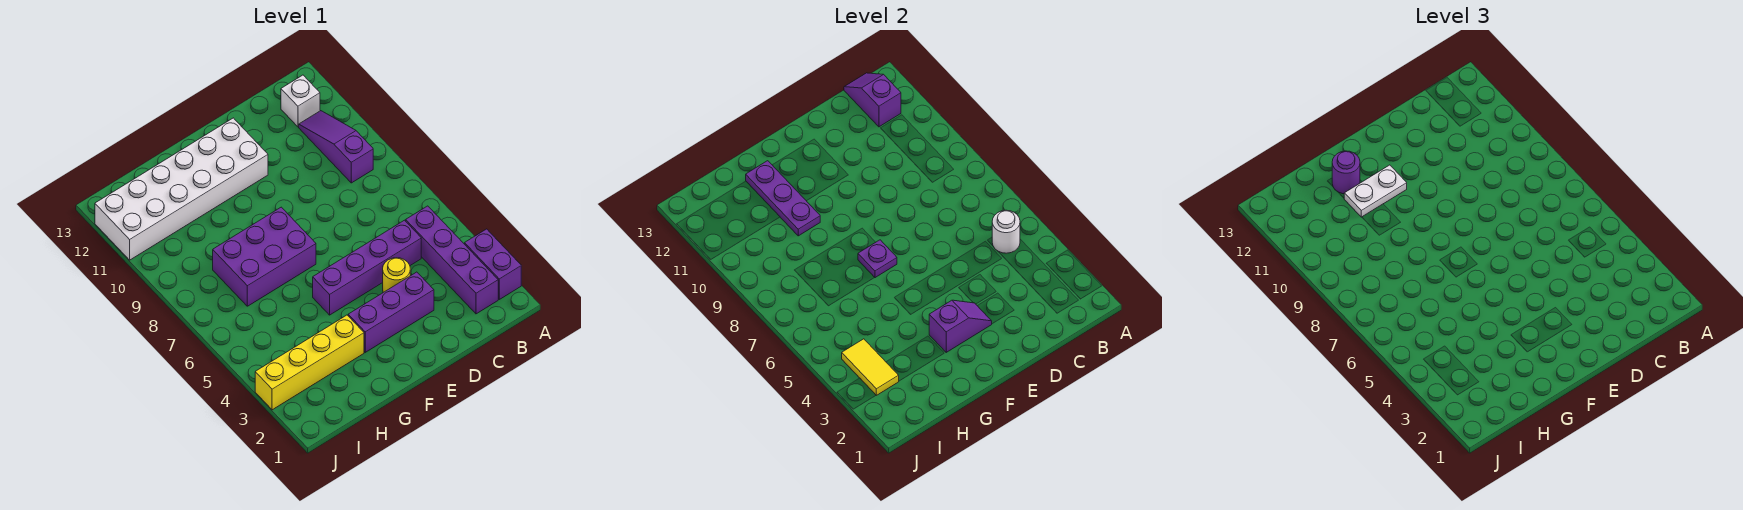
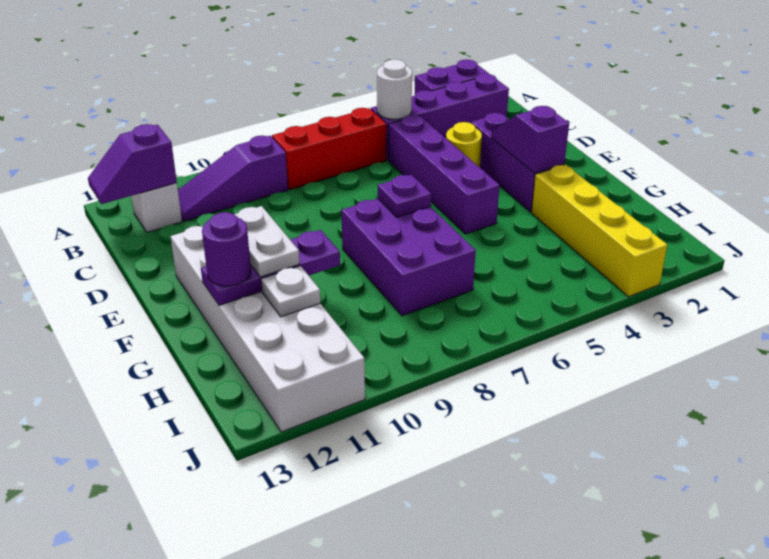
none -> red brick B6:B8 level 1
none -> white plate H11 level 2
yellow tile I3:I4 level 2 -> none

